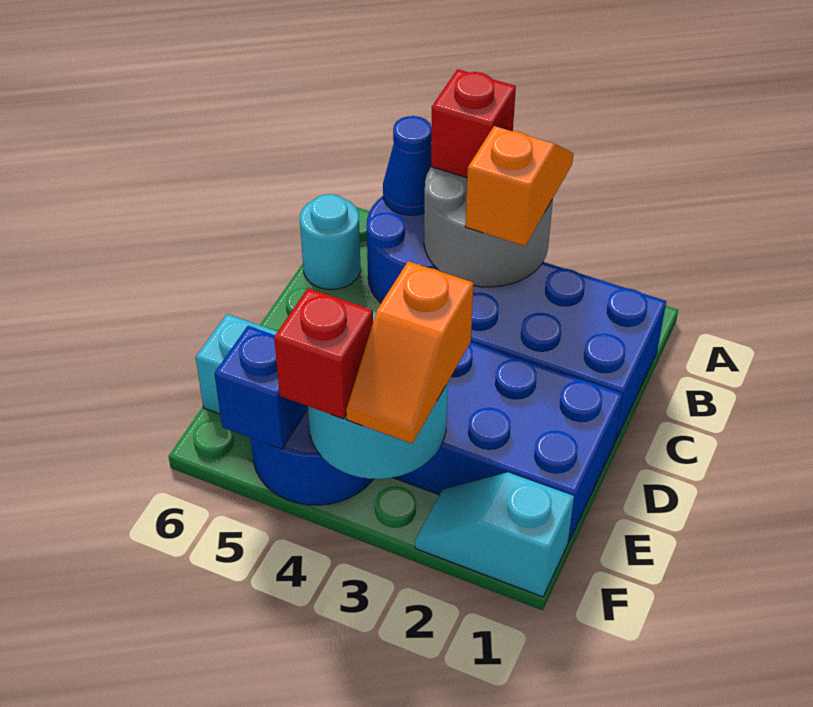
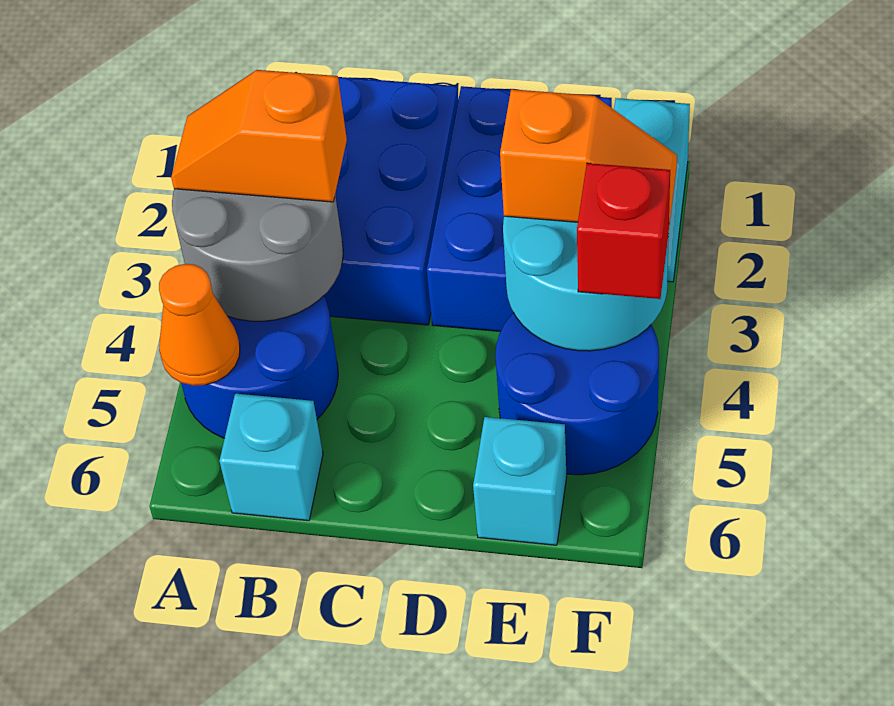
red brick A4 level 3 -> none
blue cone A5 level 2 -> orange cone A5 level 2
cyan round brick B6 level 1 -> cyan brick B6 level 1
blue brick F5 level 2 -> none

